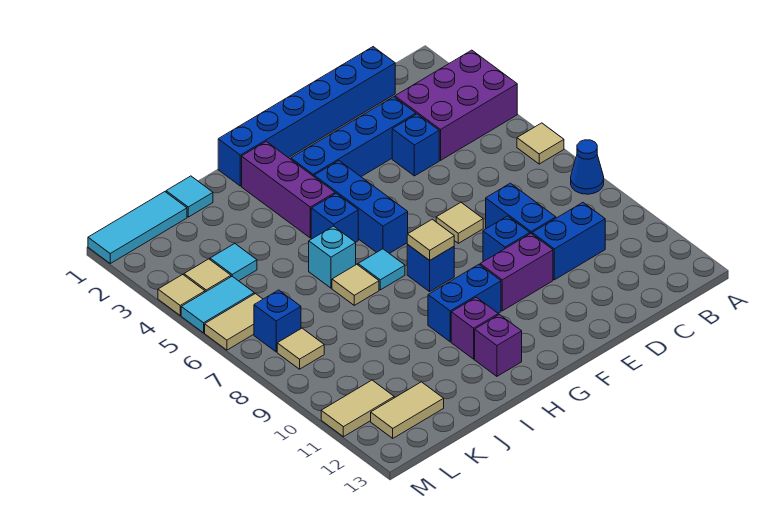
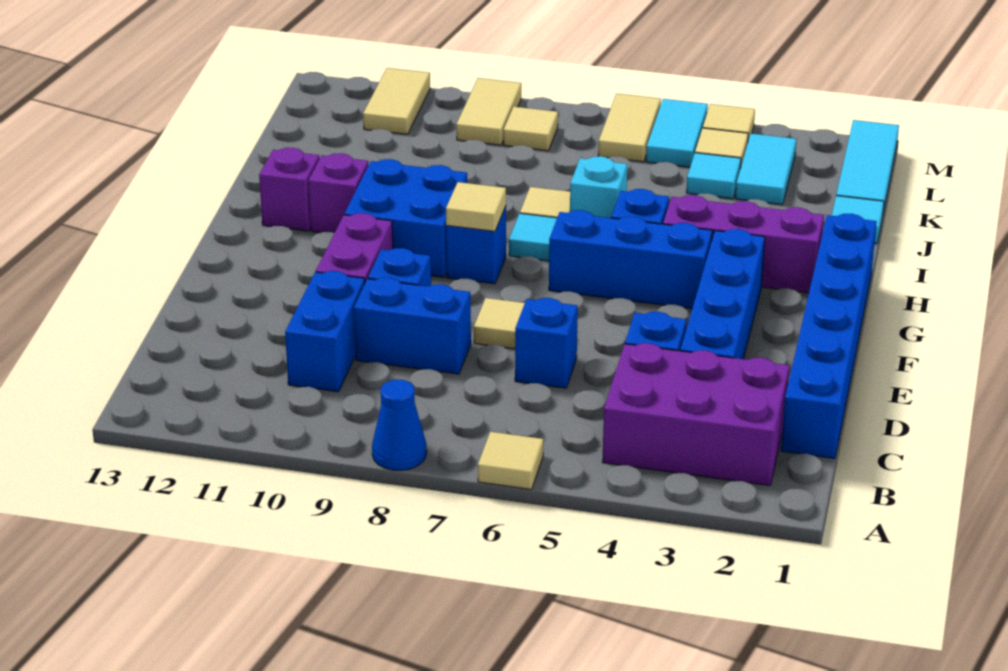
purple brick A3:C4 level 1 -> purple brick B2:C4 level 1
blue brick G10:H10 level 1 -> blue brick G9:H10 level 1
none -> cyan tile K3:L3 level 1
tan tile K12:L12 level 1 -> tan tile L9:M9 level 1
blue brick L7 level 1 -> blue brick D6 level 1

